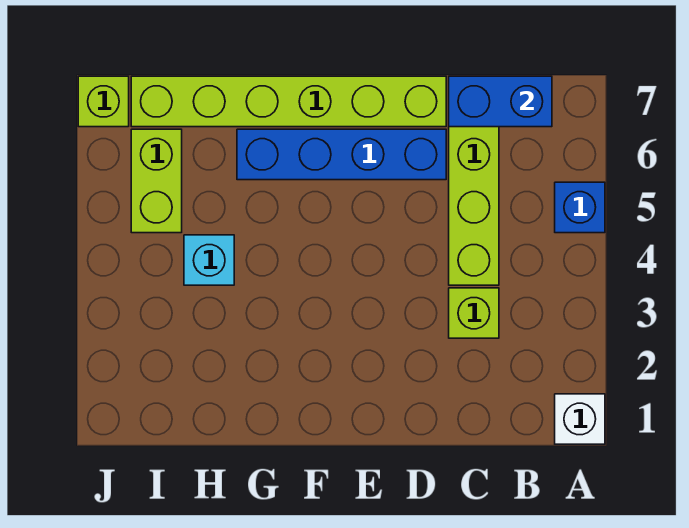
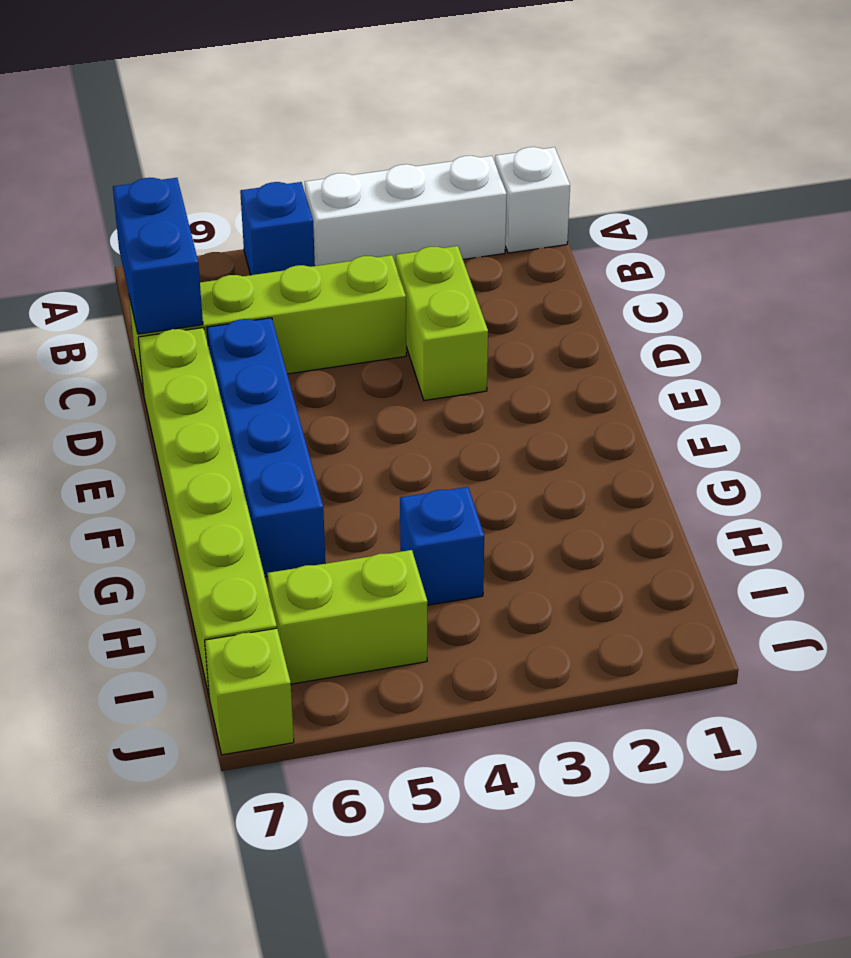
none -> white brick A2:A4 level 1
lime brick C3 level 1 -> lime brick C3:D3 level 1
cyan brick H4 level 1 -> blue brick H4 level 1

